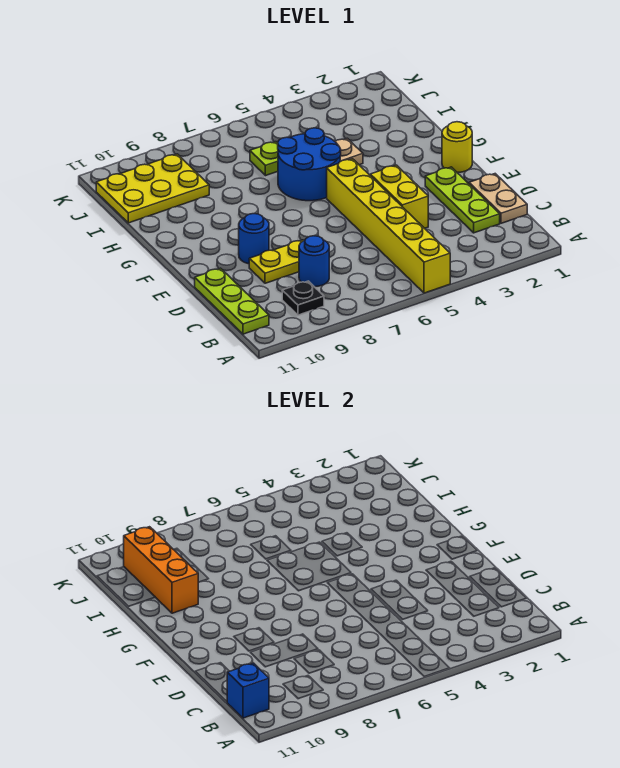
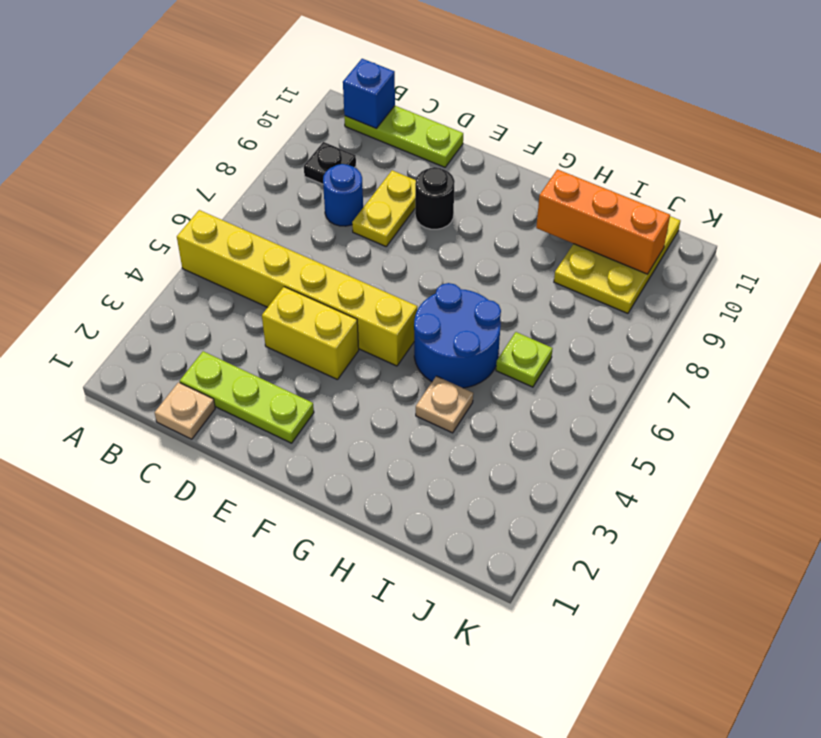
tan plate C1:D1 level 1 -> tan plate C1 level 1
blue round brick E9 level 1 -> black round brick E9 level 1
yellow round brick F1 level 1 -> none

